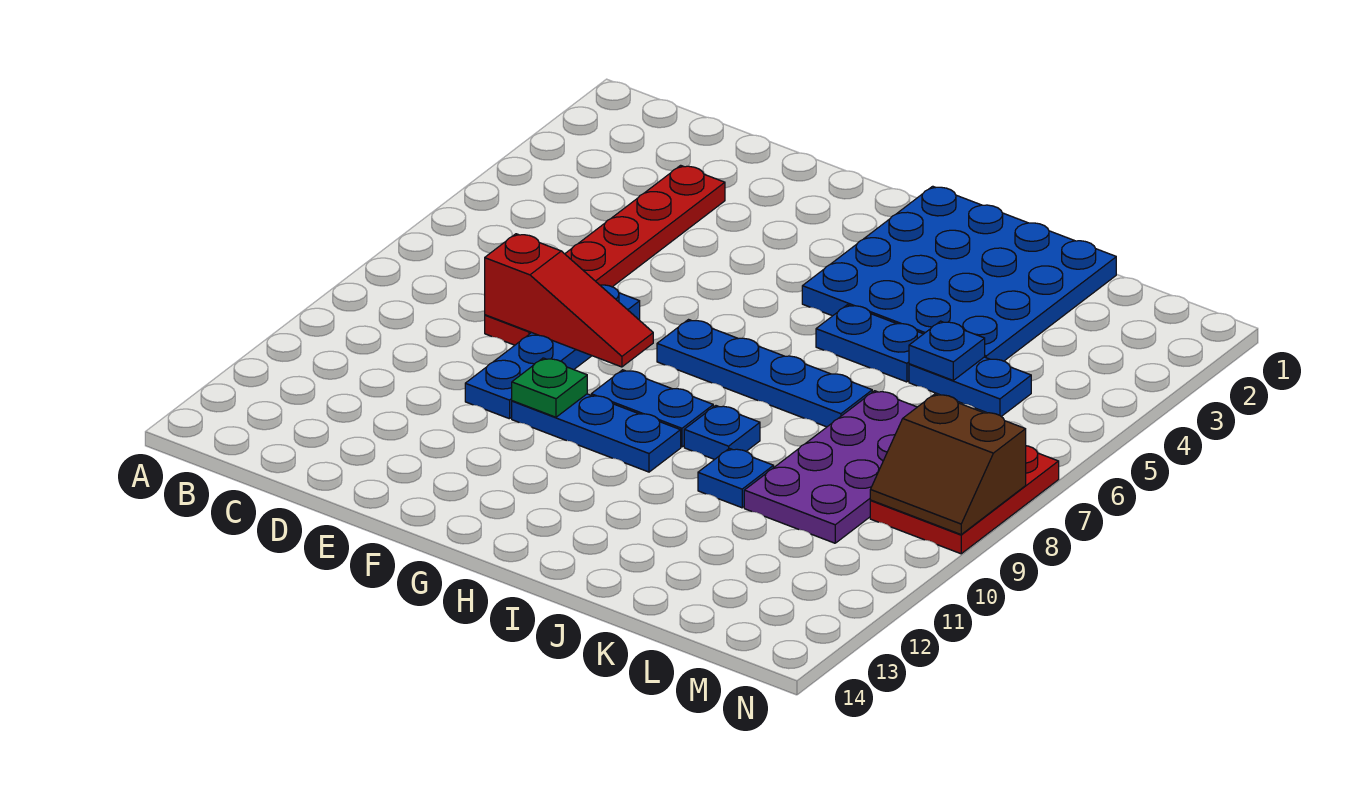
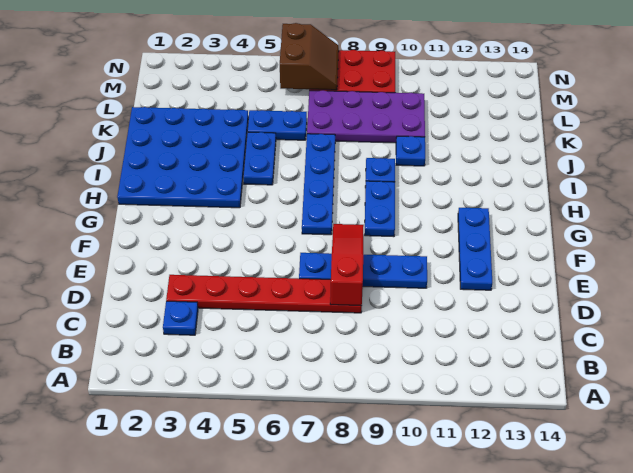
blue plate F10:H10 level 1 -> blue plate E12:G12 level 1
green plate F10 level 2 -> none
blue plate K5:L5 level 1 -> blue plate K5:K6 level 1
blue plate K5 level 2 -> blue plate C3 level 1
brown slope M8:N9 level 2 top 8 -> brown slope M6:N7 level 2 top 6

